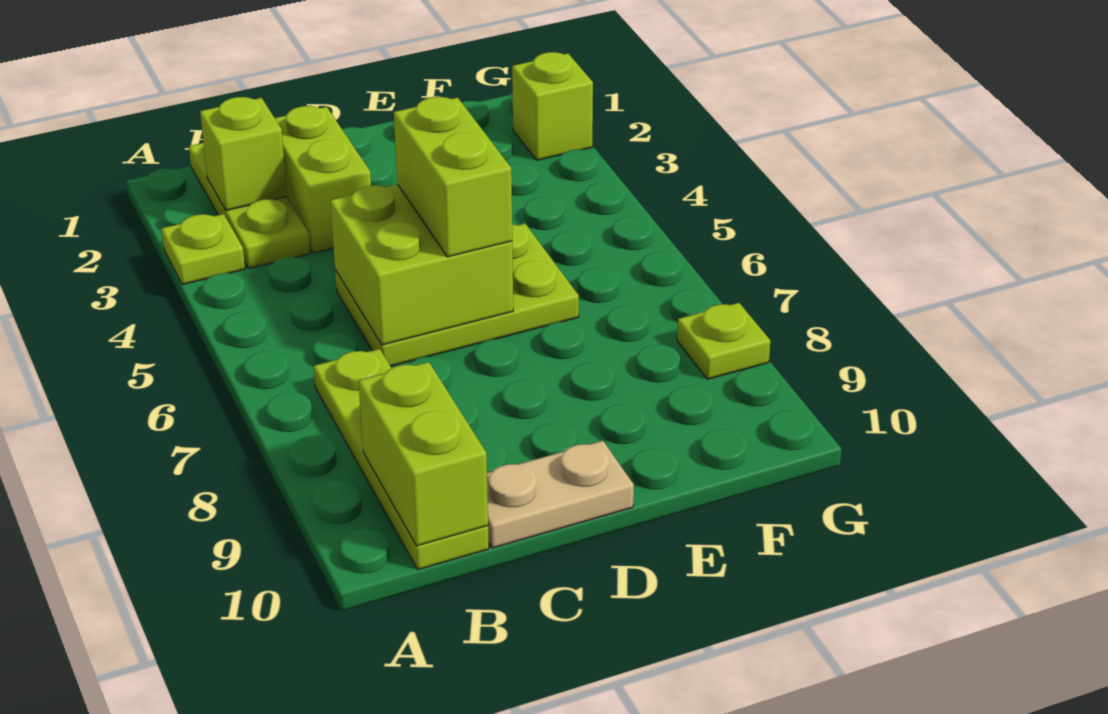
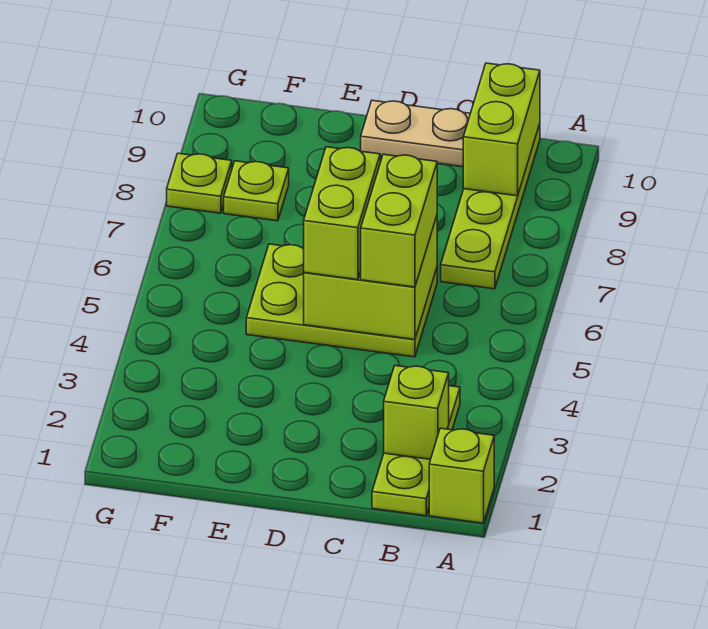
lime plate A3 level 1 -> lime plate F8 level 1
lime brick C2:C3 level 1 -> lime brick C5:C6 level 3
lime brick G2 level 1 -> lime brick A1 level 1

